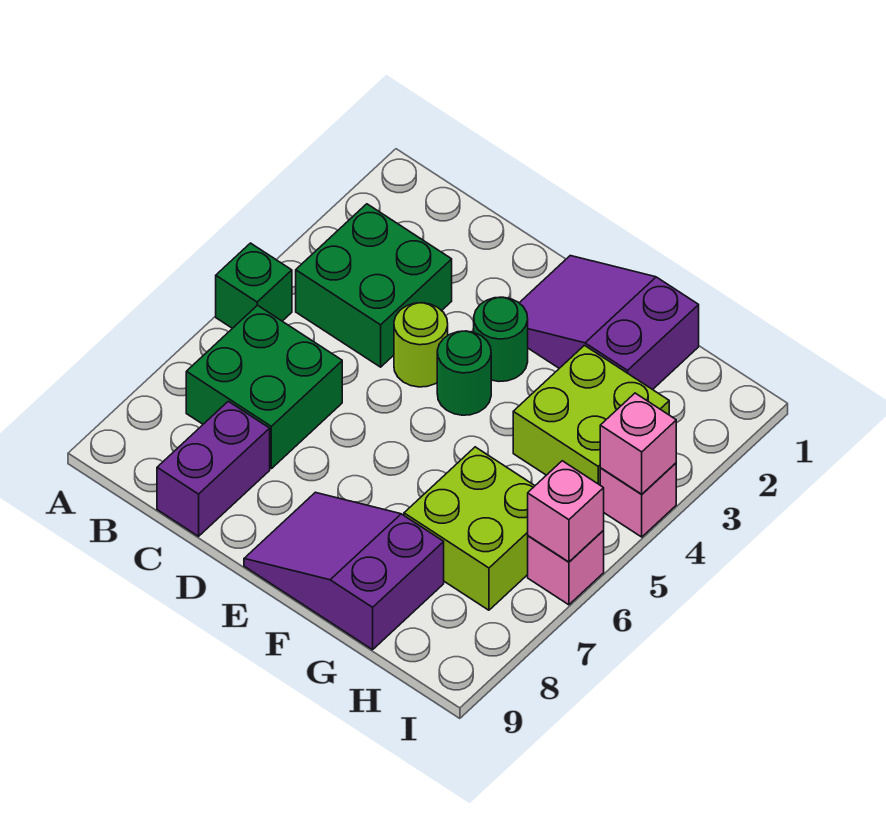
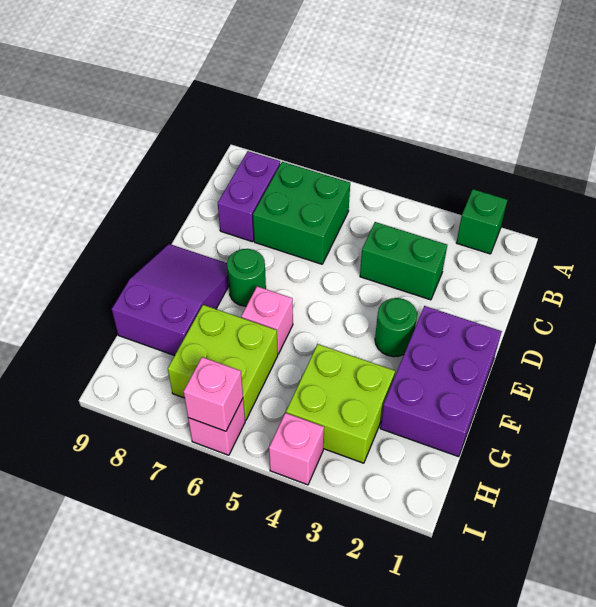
green brick A5 level 1 -> green brick A2 level 1
green brick B3:C4 level 1 -> green brick C3:C4 level 1
purple brick C8:C9 level 1 -> purple brick B8:C8 level 1
lime round brick D4 level 1 -> none
purple slope E1:G2 level 1 top G -> purple brick E1:G2 level 1
green round brick E4 level 1 -> green round brick E7 level 1
pink brick I4 level 2 -> pink brick F6 level 1

